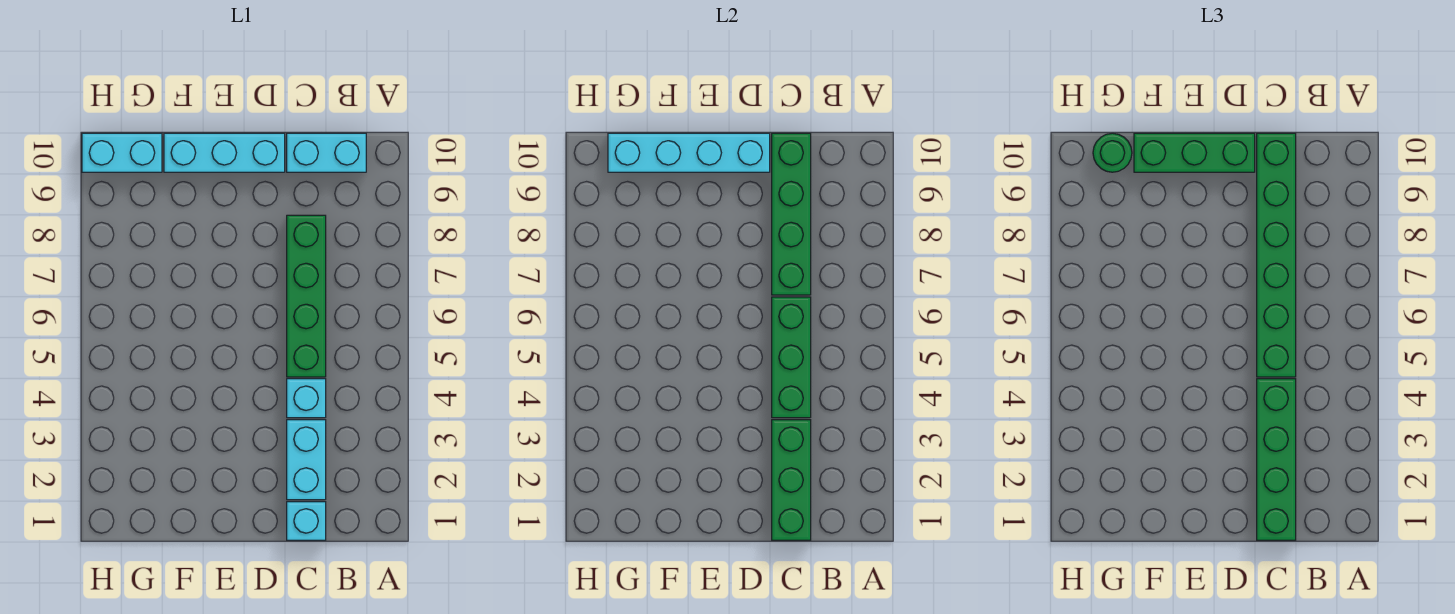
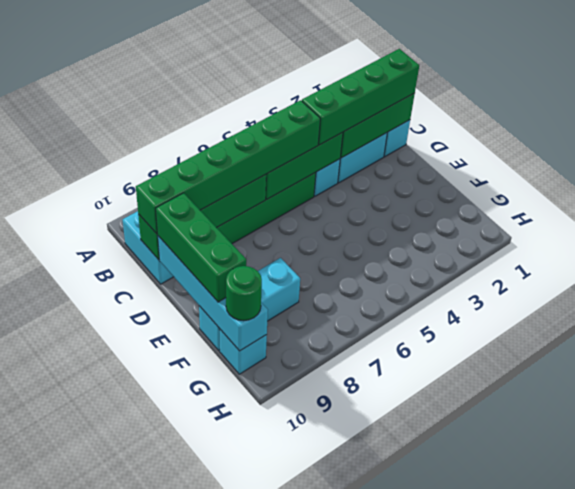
cyan brick D10:F10 level 1 -> cyan brick F8:F10 level 1
cyan brick G10:H10 level 1 -> cyan brick G10 level 1

